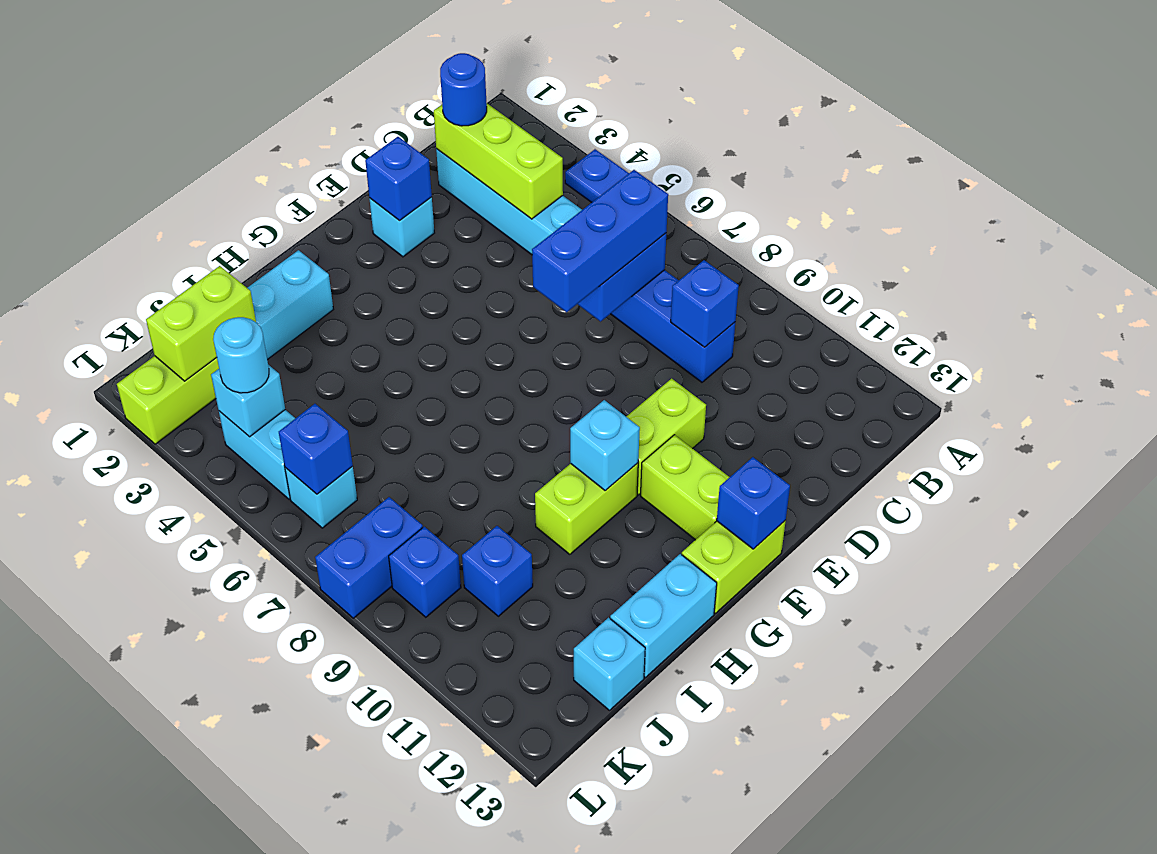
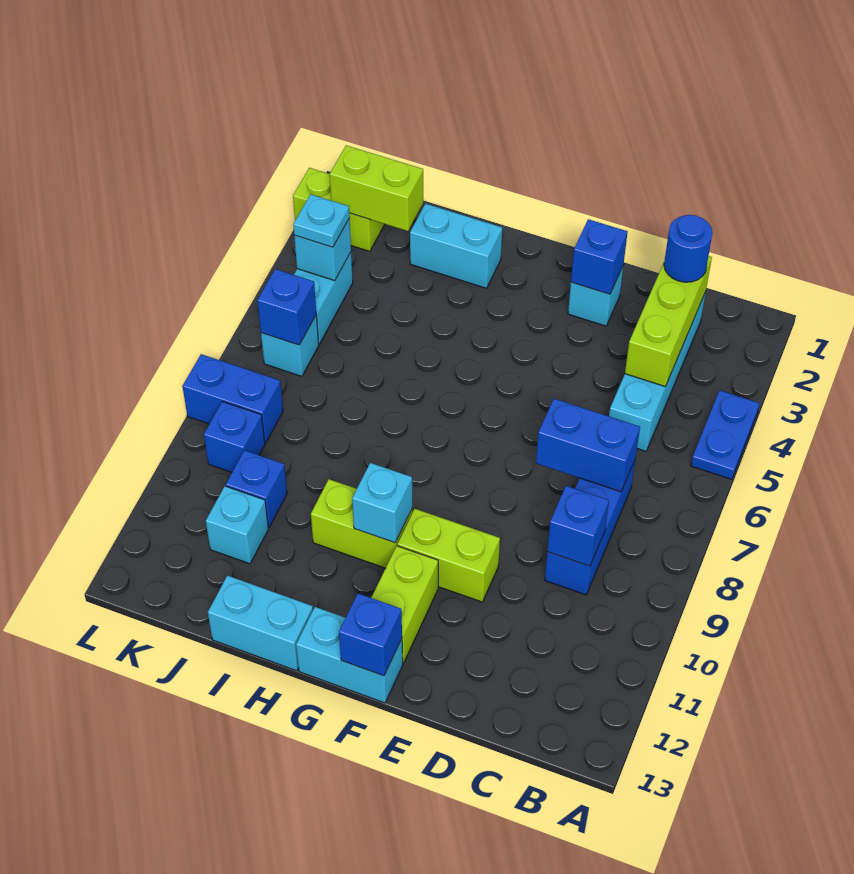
blue brick C7:E7 level 3 -> none
lime brick F13:G13 level 1 -> cyan brick F13:G13 level 1
cyan brick J13 level 1 -> cyan brick J11 level 1
cyan round brick K4 level 3 -> cyan plate K4 level 3

